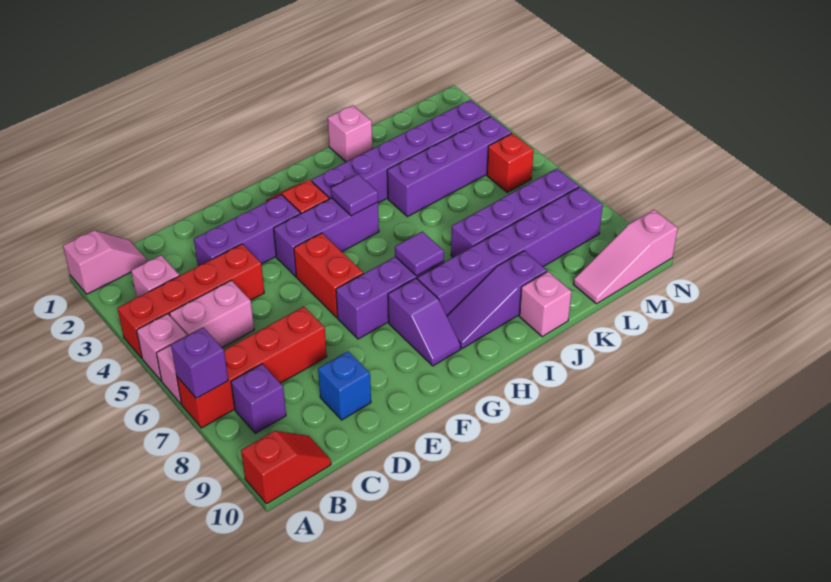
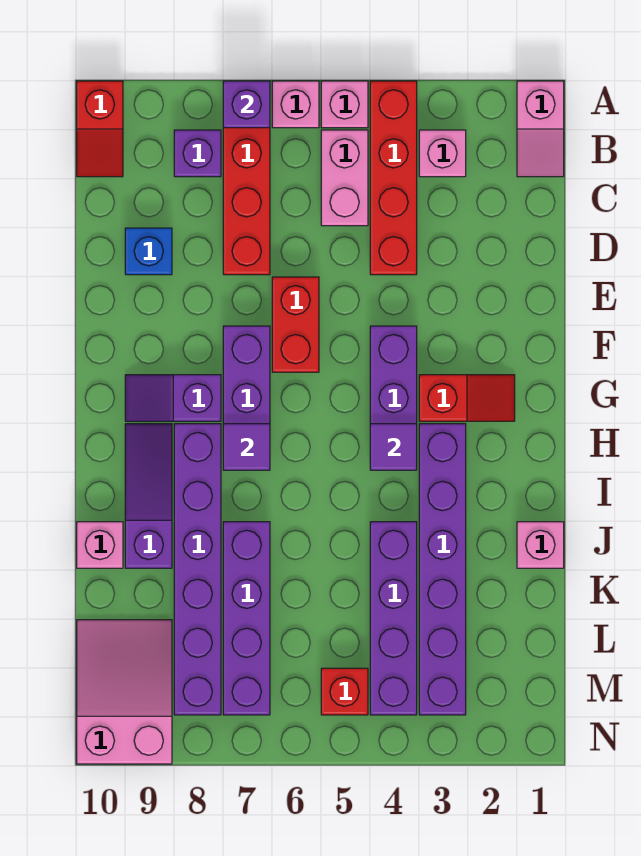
purple brick D3:F3 level 1 -> none
red brick F5:F6 level 1 -> red brick E6:F6 level 1
pink slope L10:N10 level 1 top N -> pink slope L9:N10 level 1 top N

